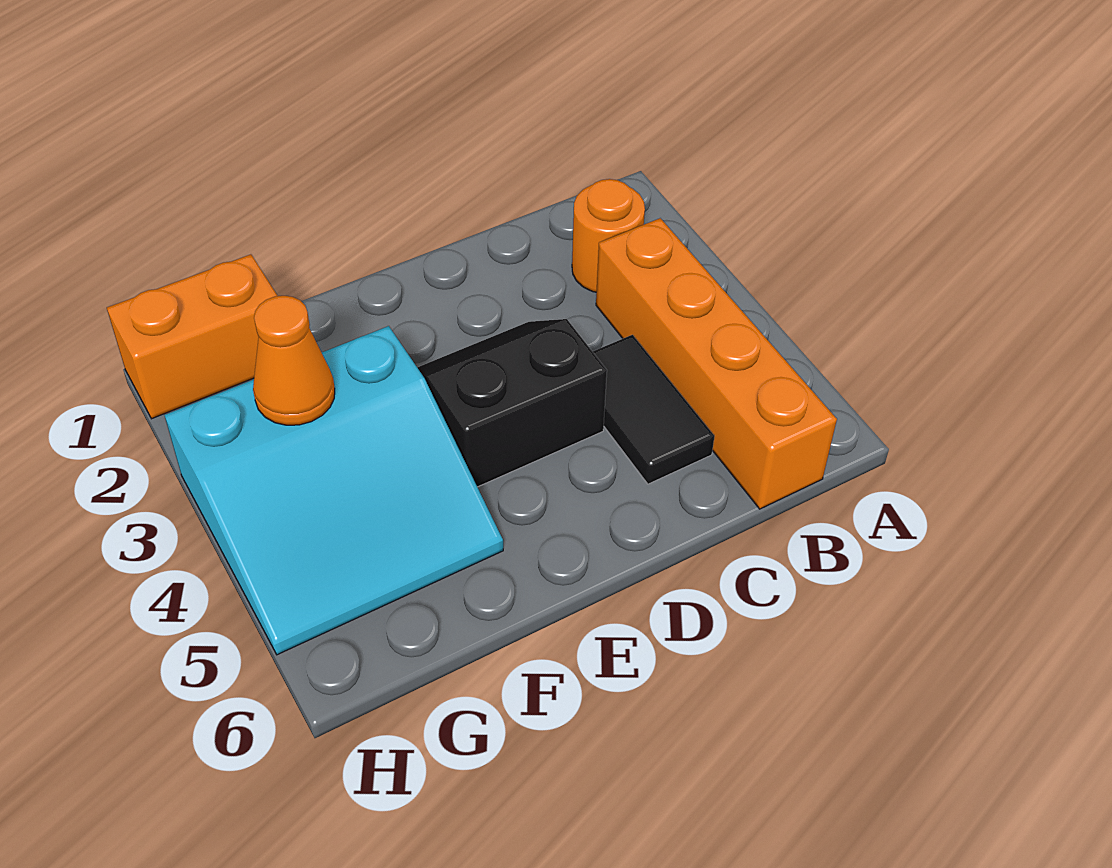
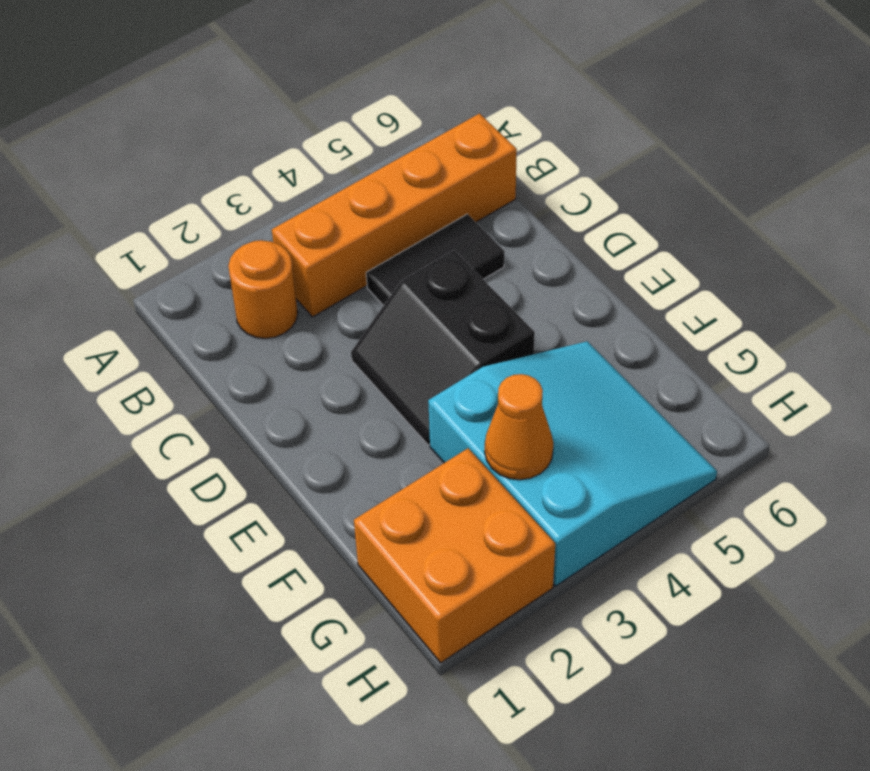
orange brick G1:H1 level 1 -> orange brick G1:H2 level 1

